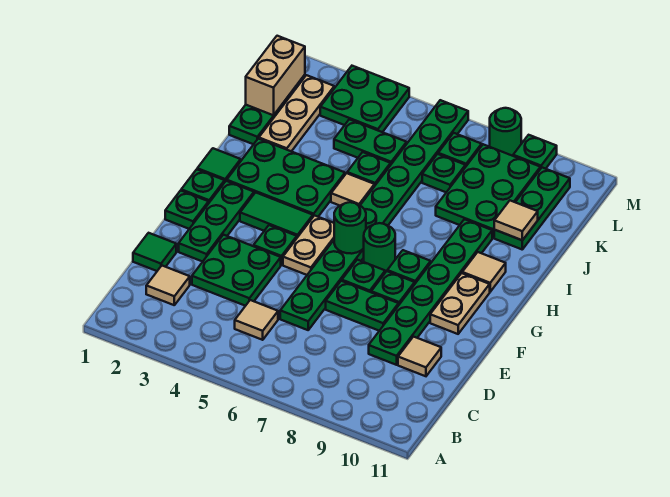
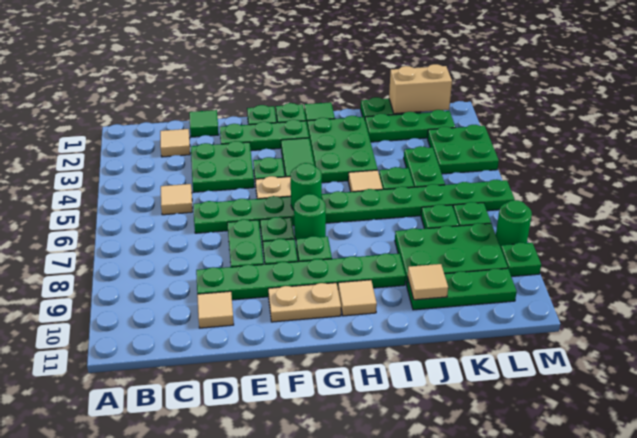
tan plate J2:L2 level 1 -> green plate J2:L2 level 1

